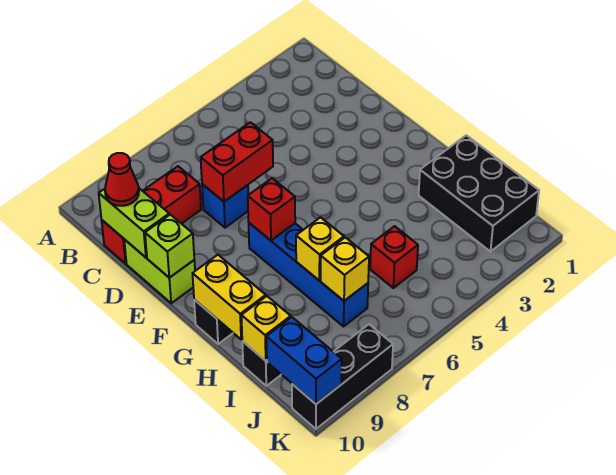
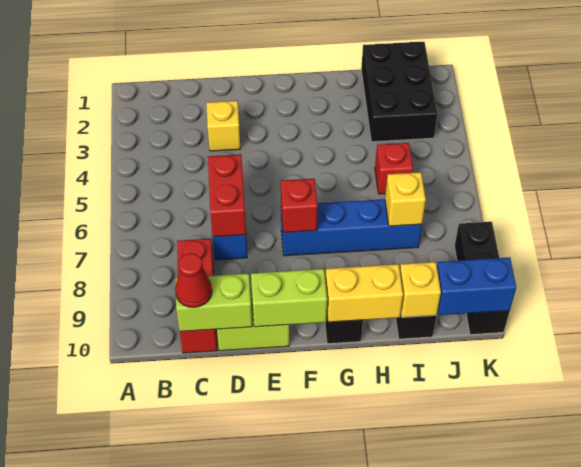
lime brick E10 level 2 -> lime brick E10:F10 level 2
black brick H1:J2 level 1 -> black brick I1:J3 level 1
yellow brick H7 level 2 -> yellow brick D3 level 1

